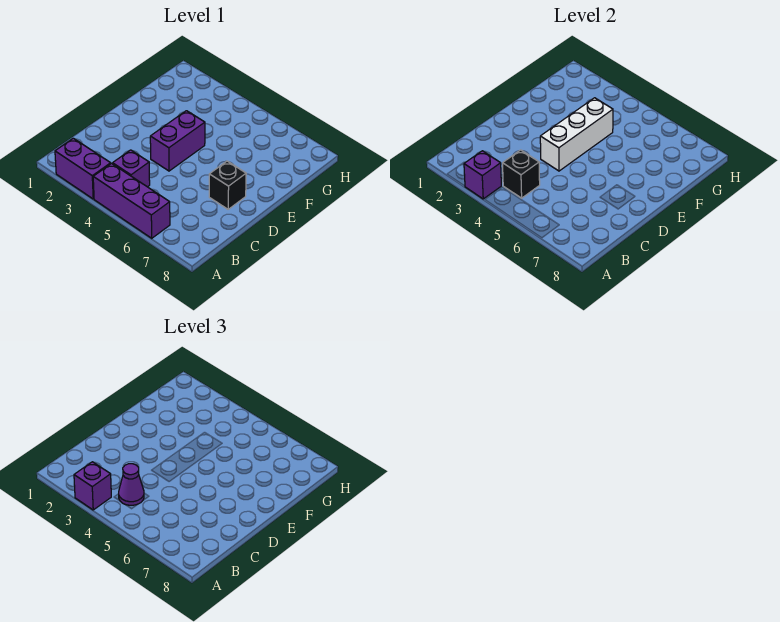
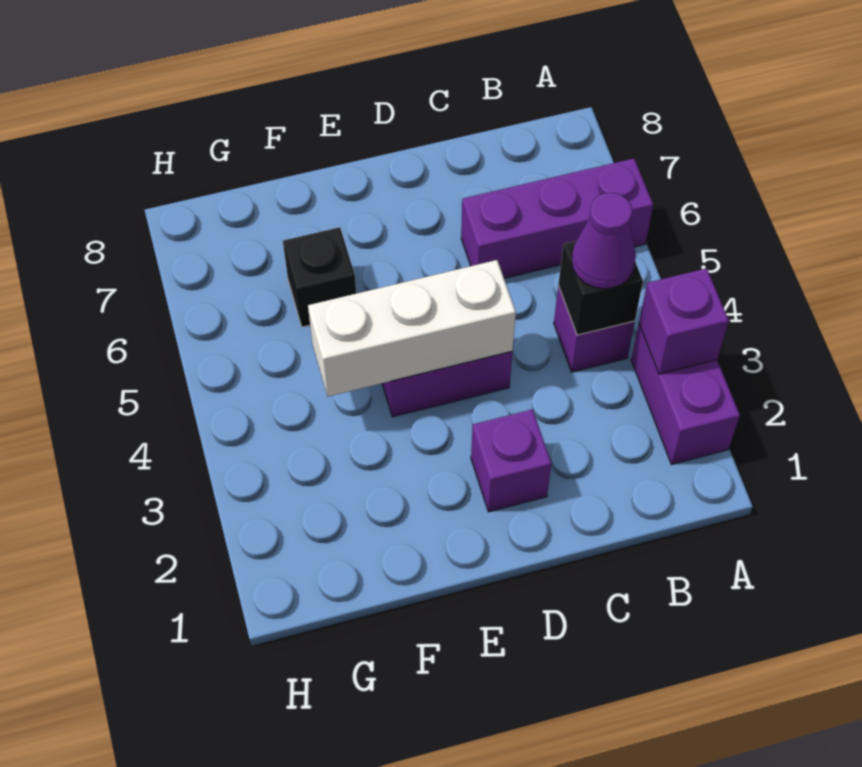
purple brick A3 level 3 -> purple brick D2 level 1
purple brick A4:A6 level 1 -> purple brick A6:C6 level 1
black brick D7 level 1 -> black brick F6 level 1

